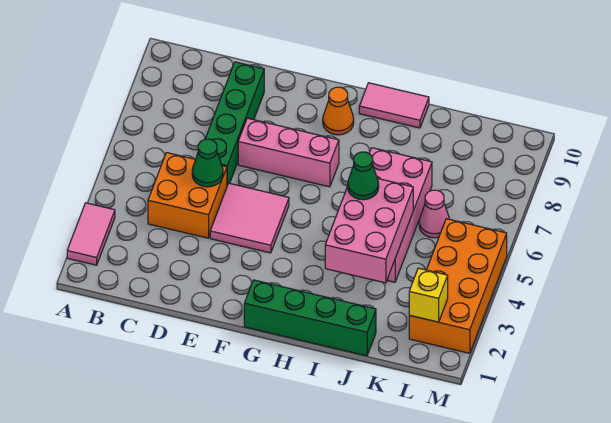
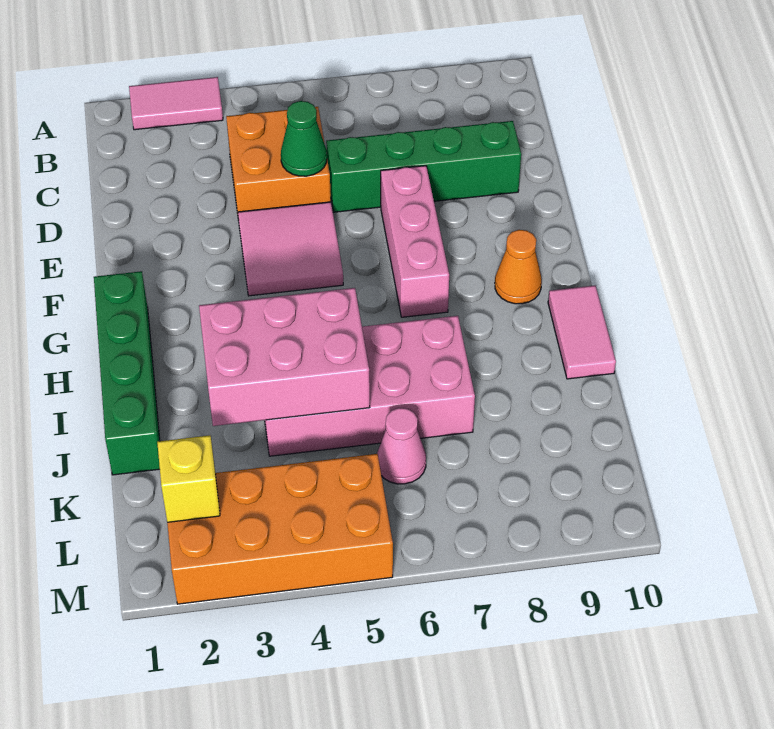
green cone I5 level 3 -> none

